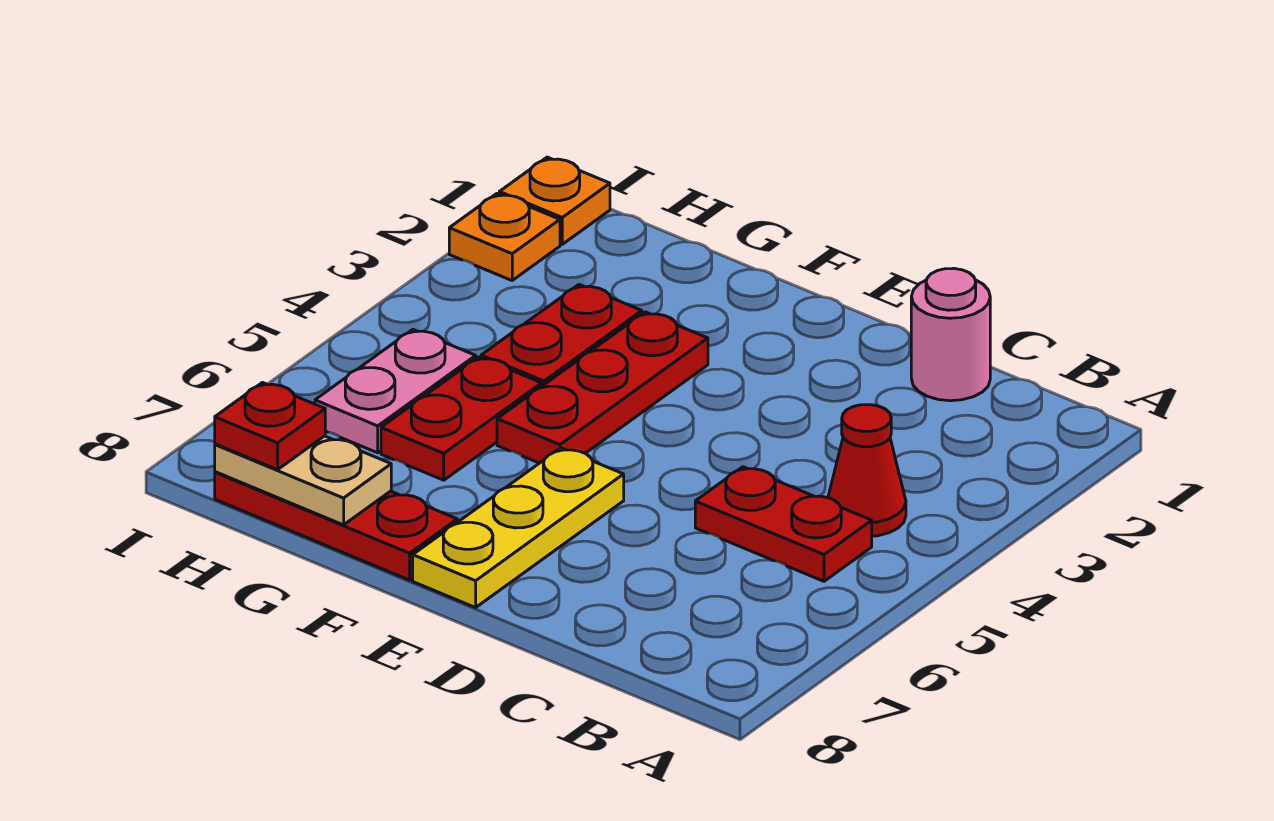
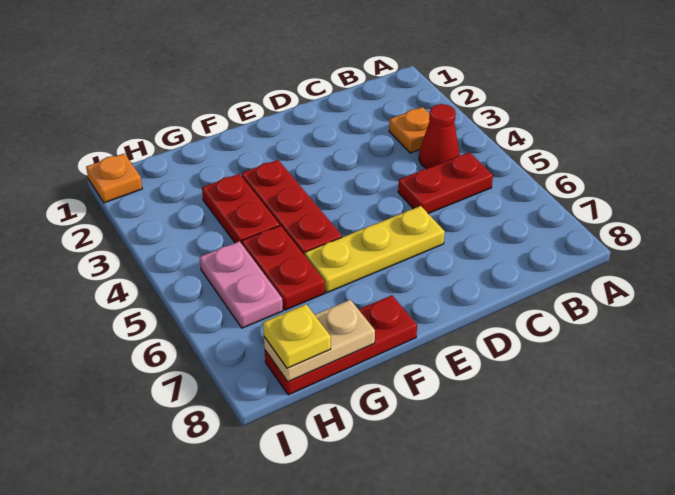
pink round brick C1 level 1 -> none
yellow plate E6:E8 level 1 -> yellow plate D6:F6 level 1
red plate H8 level 3 -> yellow plate H8 level 3
orange plate I2 level 1 -> orange plate B3 level 1

